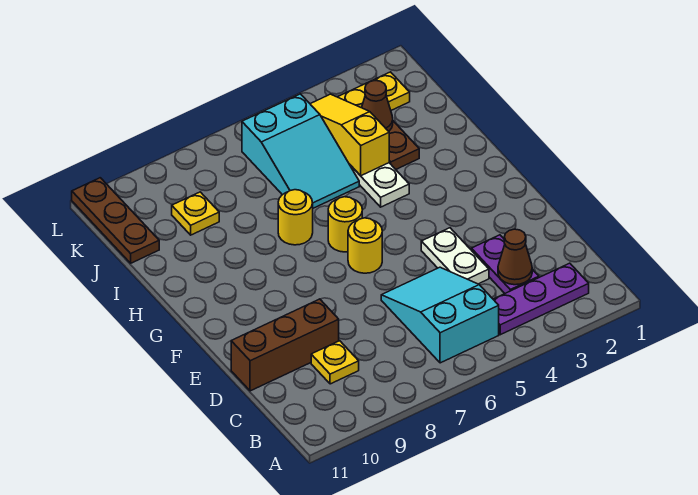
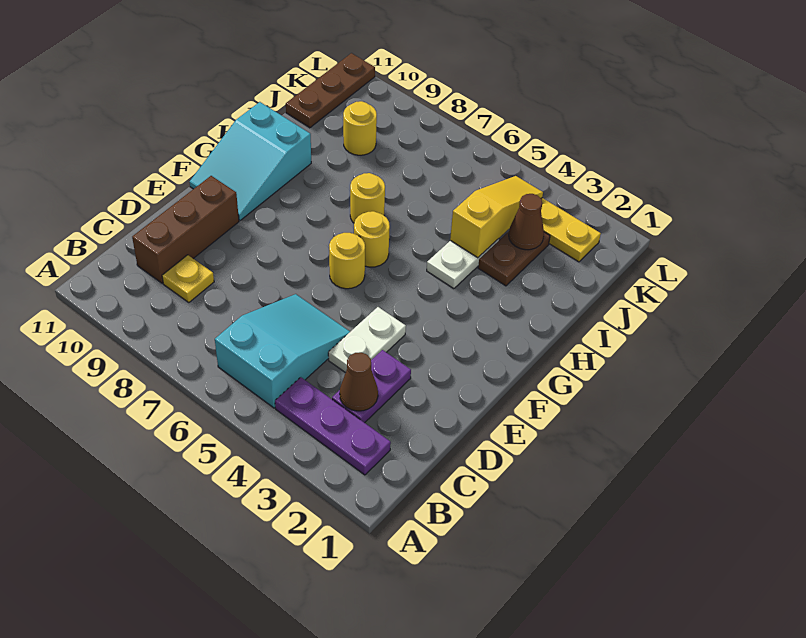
brown brick D9:D11 level 1 -> brown brick C10:E10 level 1
cyan slope I5:K6 level 1 top K -> cyan slope F10:H11 level 1 top H
yellow plate J9 level 1 -> yellow round brick J9 level 1

